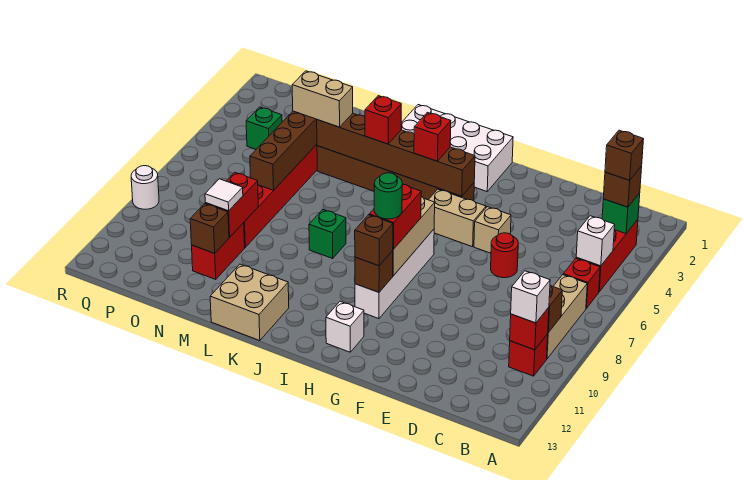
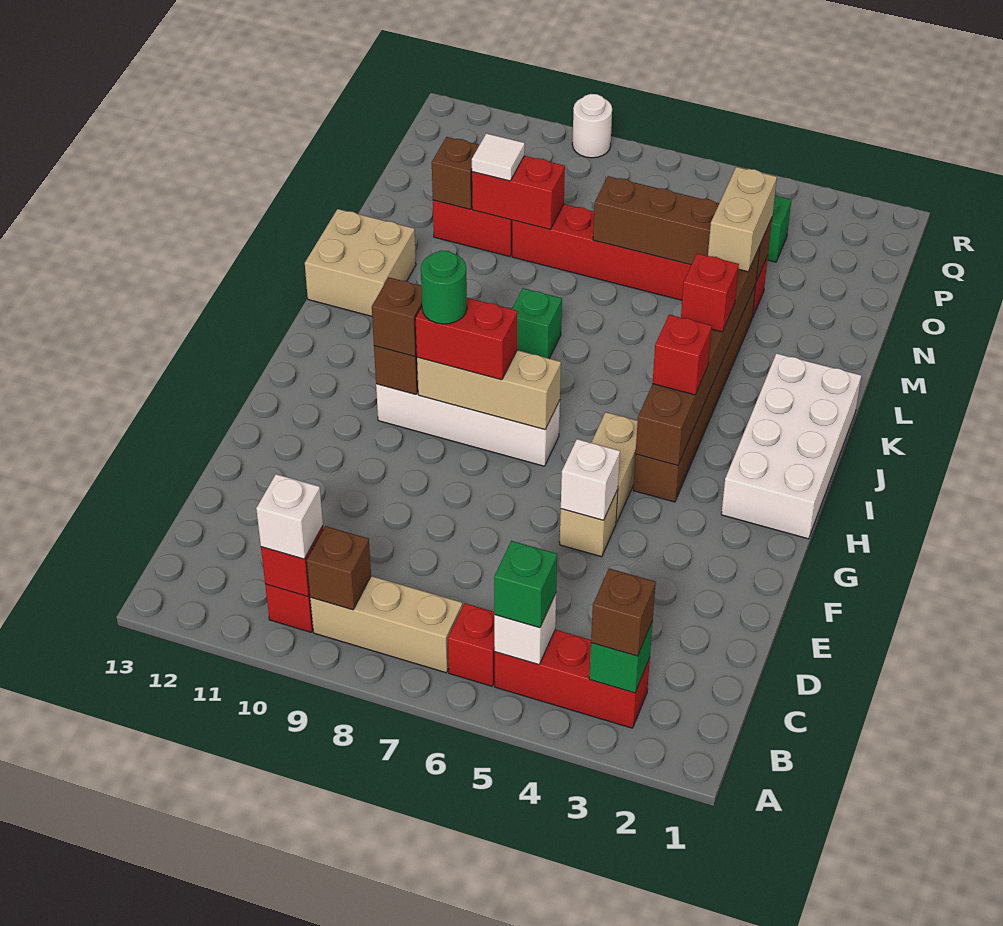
brown brick B3 level 4 -> none
none -> green brick B5 level 3
red round brick E6 level 1 -> none
white brick H12 level 1 -> white brick F5 level 2

